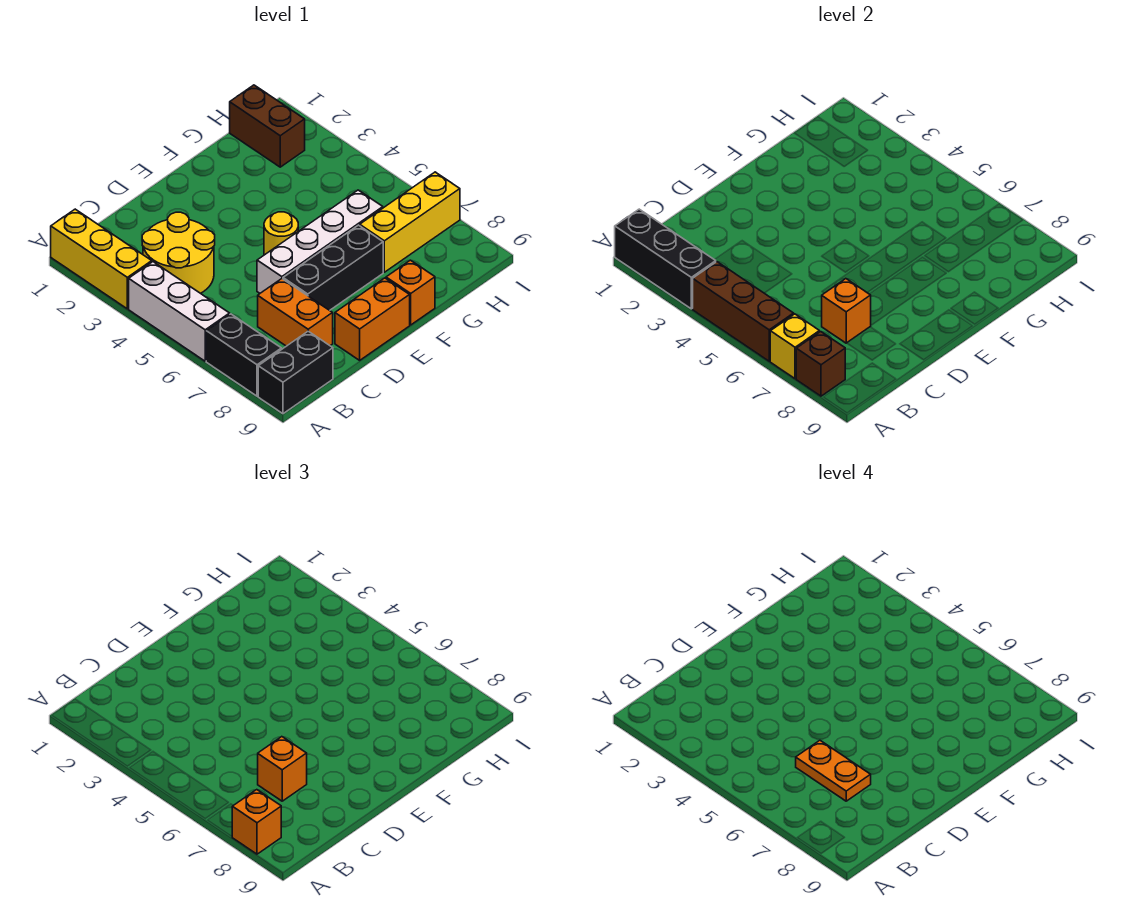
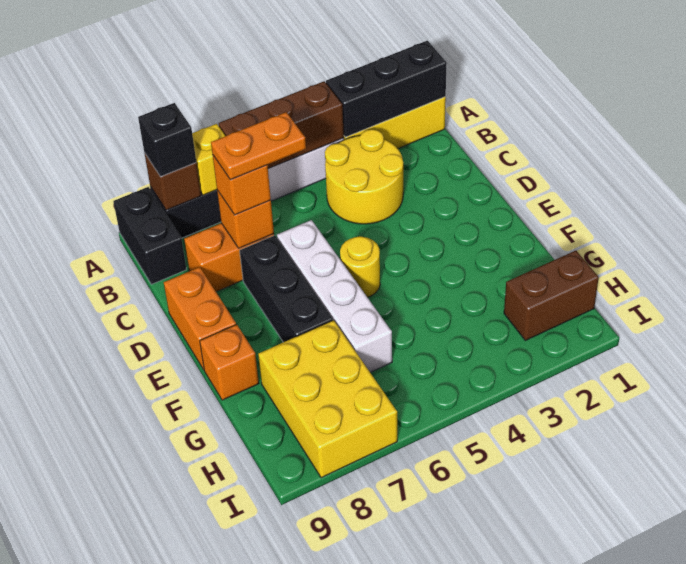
orange brick A8 level 3 -> black brick A8 level 3
yellow brick G7:I7 level 1 -> yellow brick G7:I8 level 1

